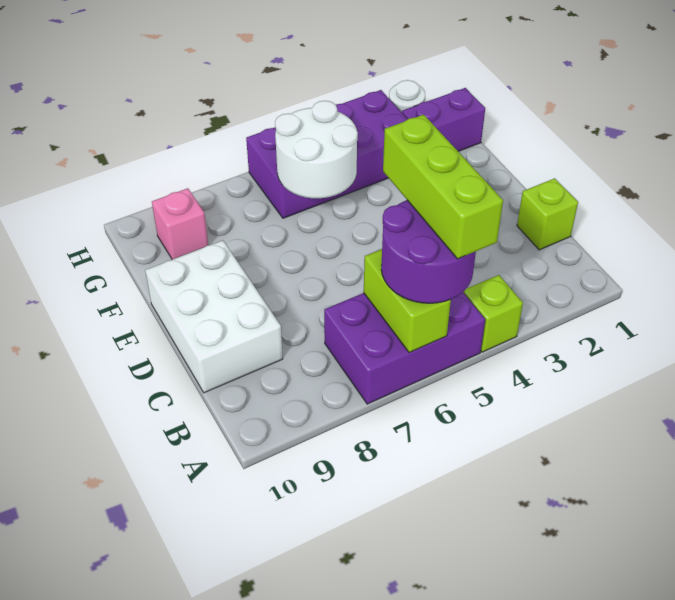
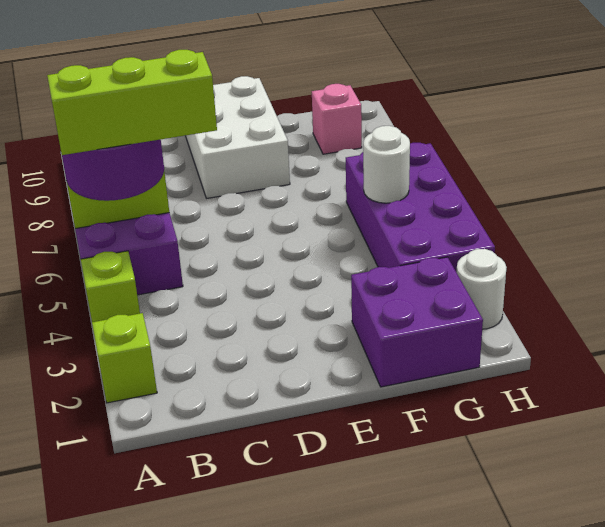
lime brick C1 level 1 -> lime brick A2 level 1
white brick C9:E10 level 1 -> white brick D8:E10 level 1
white round brick F5:G6 level 2 -> white round brick G5 level 2
purple brick G1:G2 level 1 -> purple brick F1:G2 level 1

